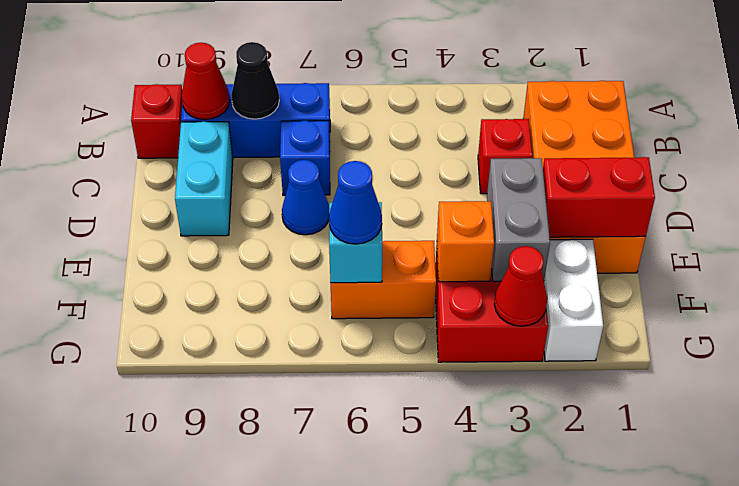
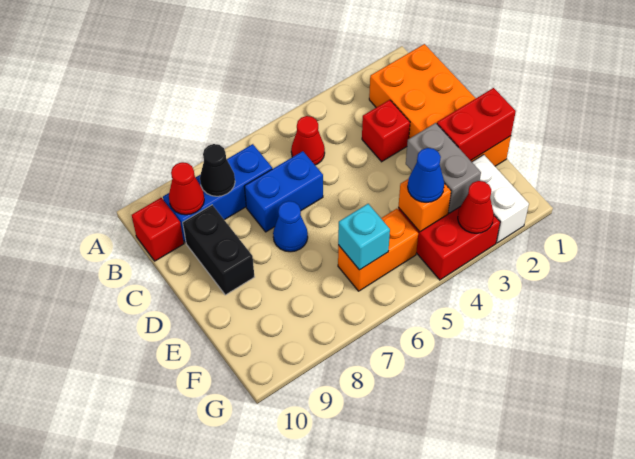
none -> red cone B5 level 1
blue brick C7 level 1 -> blue brick C6:C7 level 1
cyan brick C9:D9 level 1 -> black brick C9:D9 level 1
blue cone F6 level 3 -> blue cone F4 level 3

